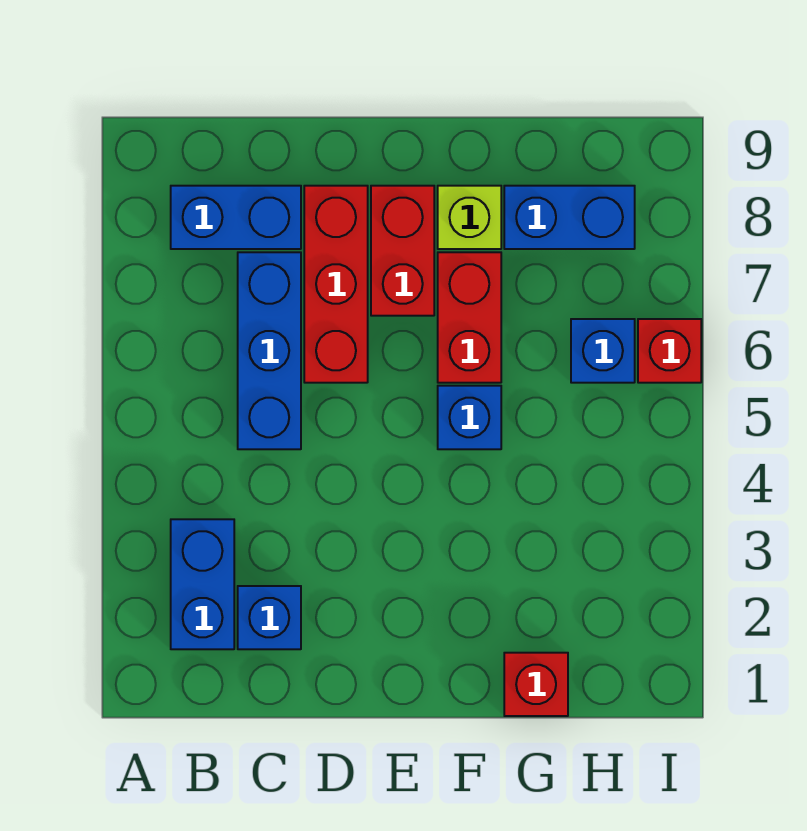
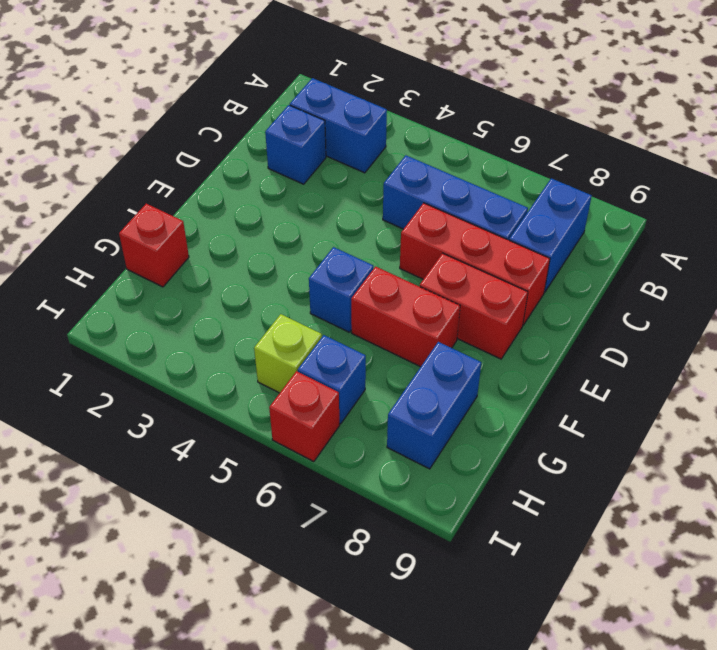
lime brick F8 level 1 -> lime brick H5 level 1

